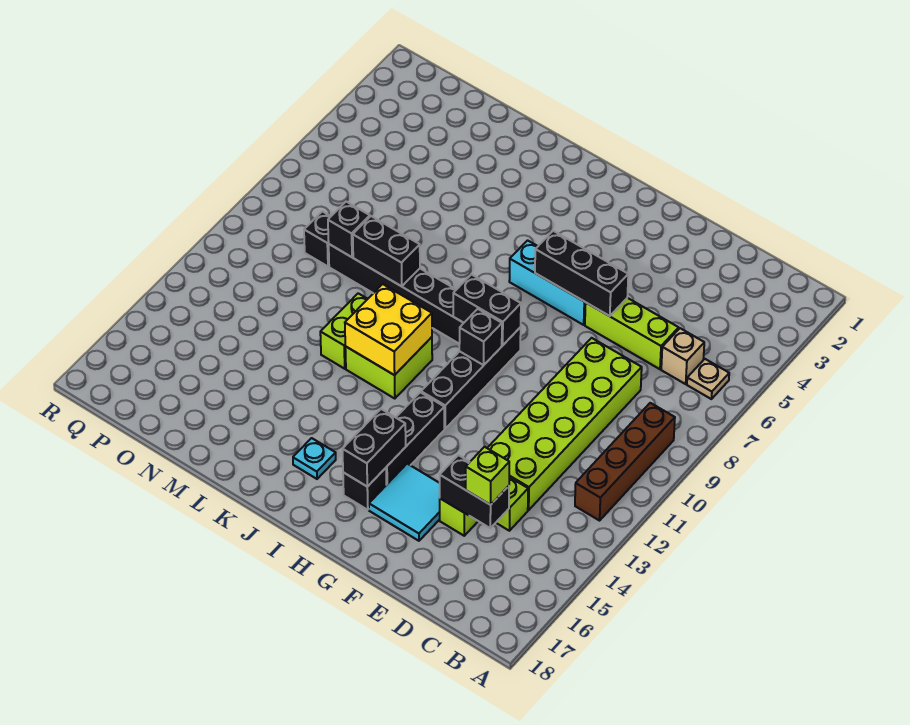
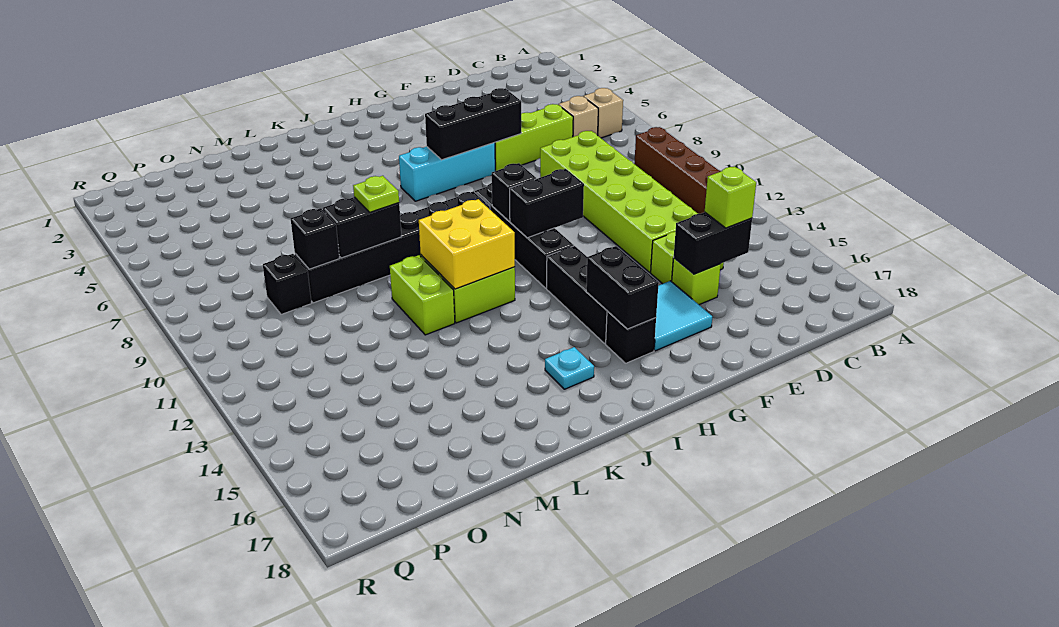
tan plate B6 level 1 -> tan brick B6 level 1
black brick H9:I9 level 2 -> black brick G11:H11 level 2
none -> lime plate L9 level 3

